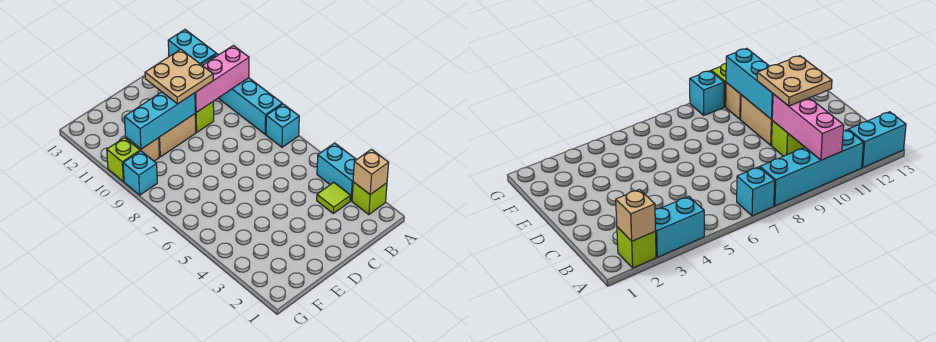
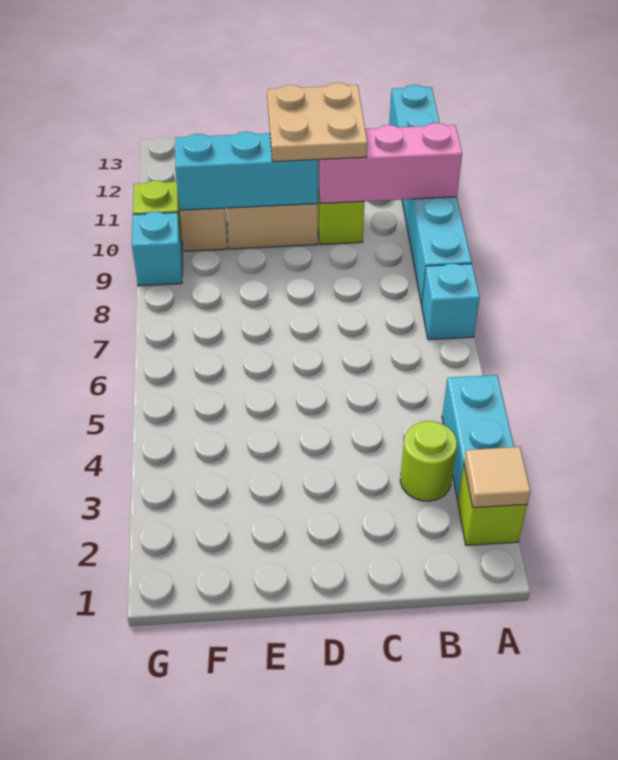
tan brick A2 level 2 -> tan tile A2 level 2
lime tile B3 level 1 -> lime round brick B3 level 1

